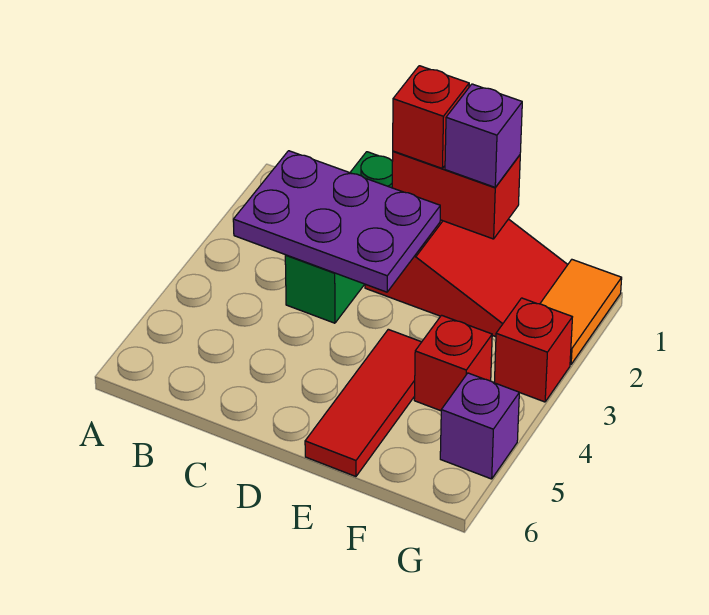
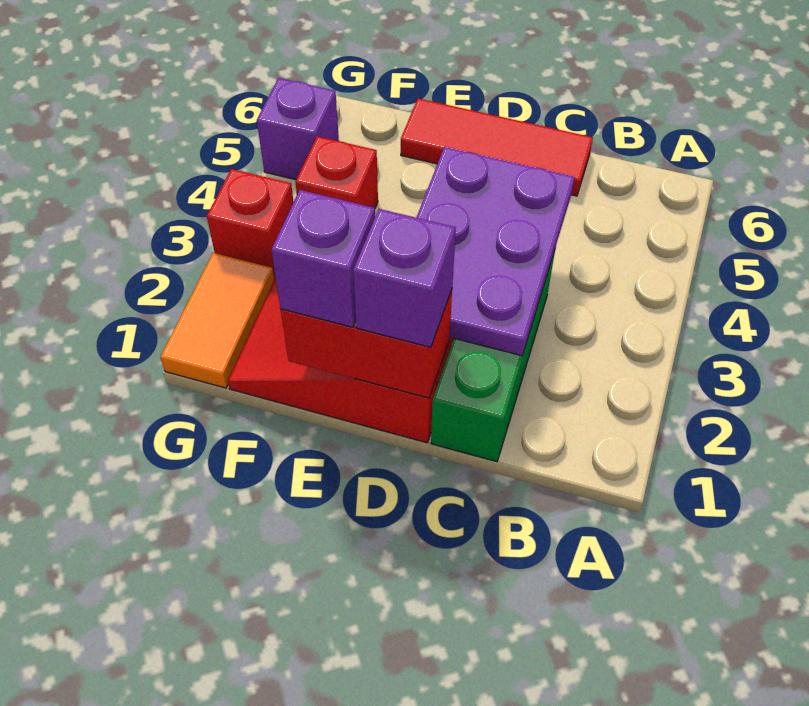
purple plate B2:D3 level 2 -> purple plate C2:D4 level 2
red brick D1 level 3 -> purple brick D1 level 3
red tile E4:E6 level 1 -> red tile C6:E6 level 1

